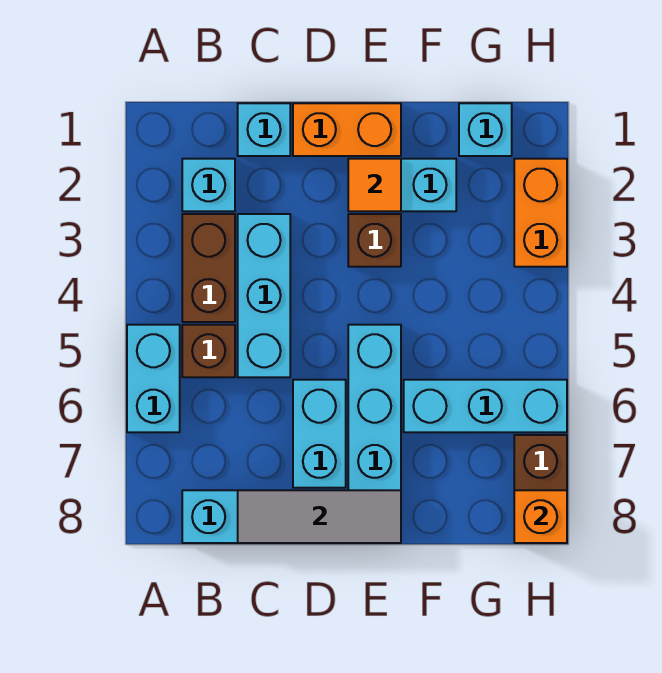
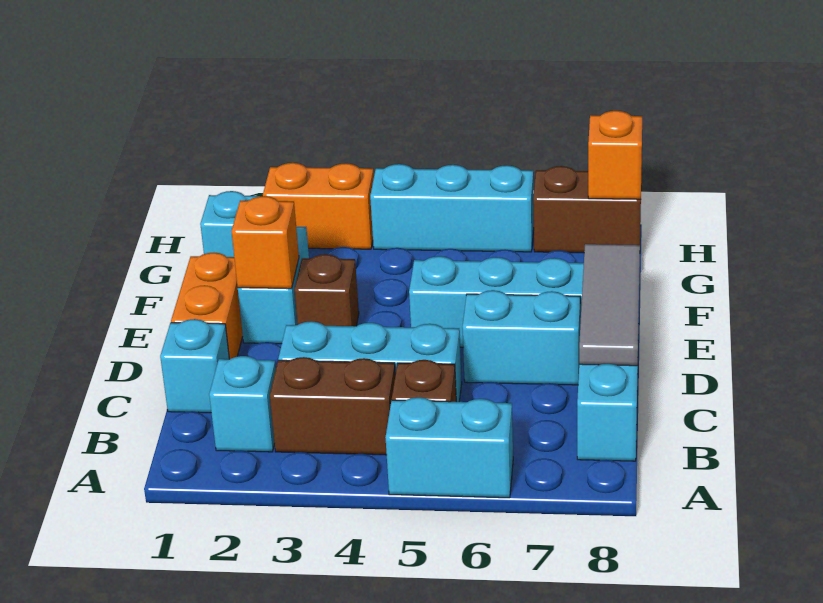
orange tile E2 level 2 -> orange brick E2 level 2
cyan brick F6:H6 level 1 -> cyan brick H4:H6 level 1

